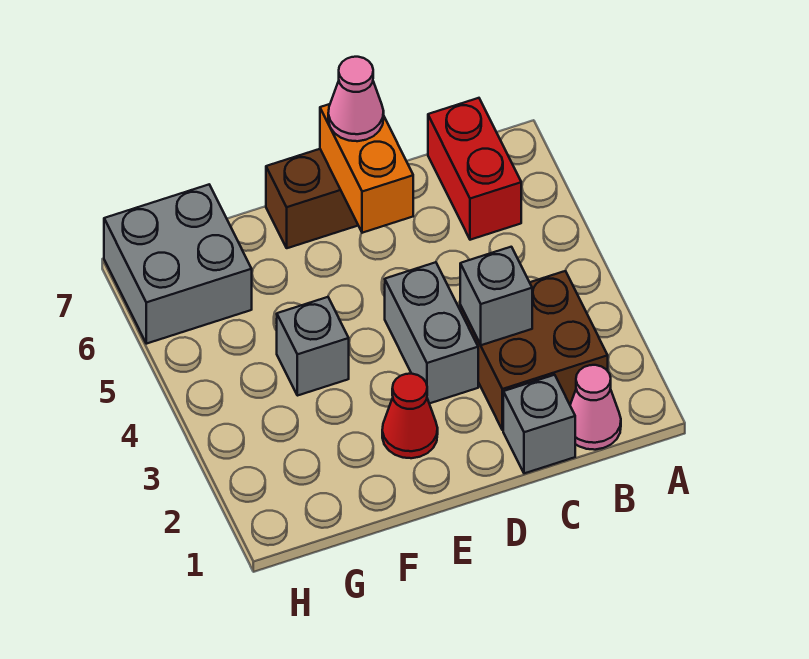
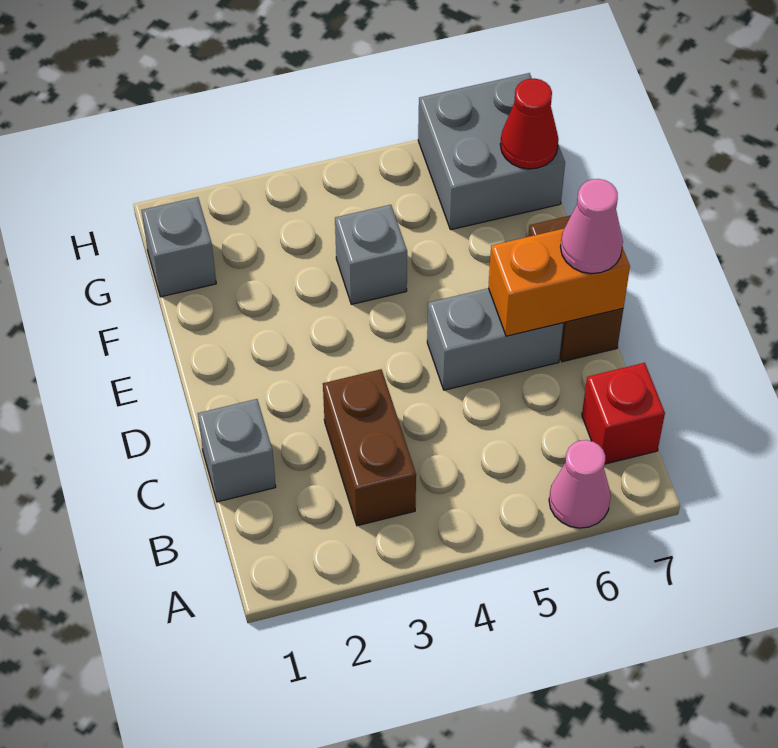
pink cone B1 level 1 -> pink cone A6 level 1
brown brick B2:C3 level 1 -> brown brick B3:C3 level 1
red brick B6:B7 level 1 -> red brick B7 level 1
grey brick C3 level 2 -> grey brick G1 level 1
grey brick D3:D4 level 1 -> grey brick D5:D6 level 1
red cone E2 level 1 -> red cone G7 level 2

